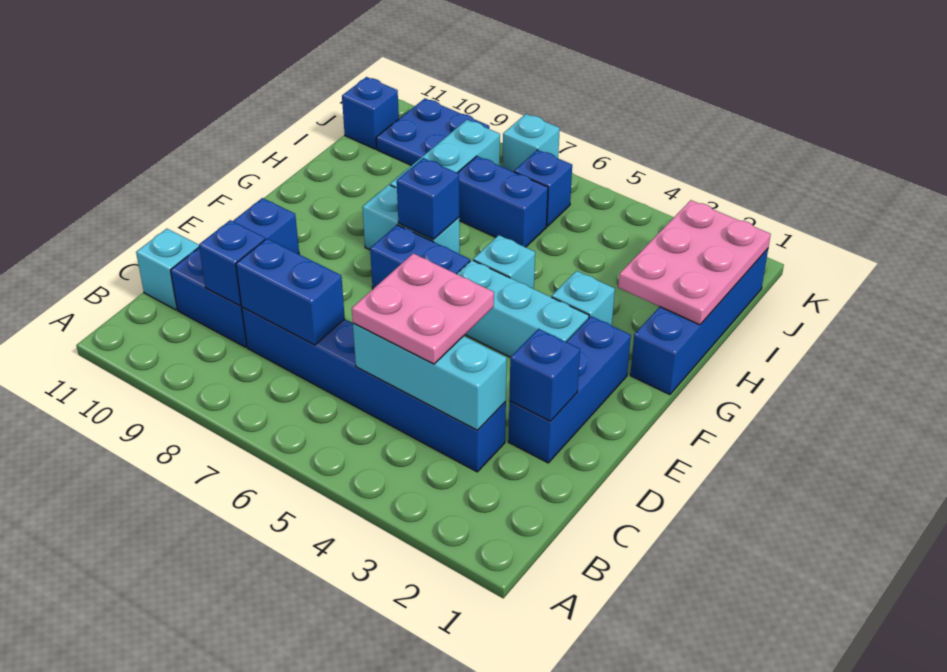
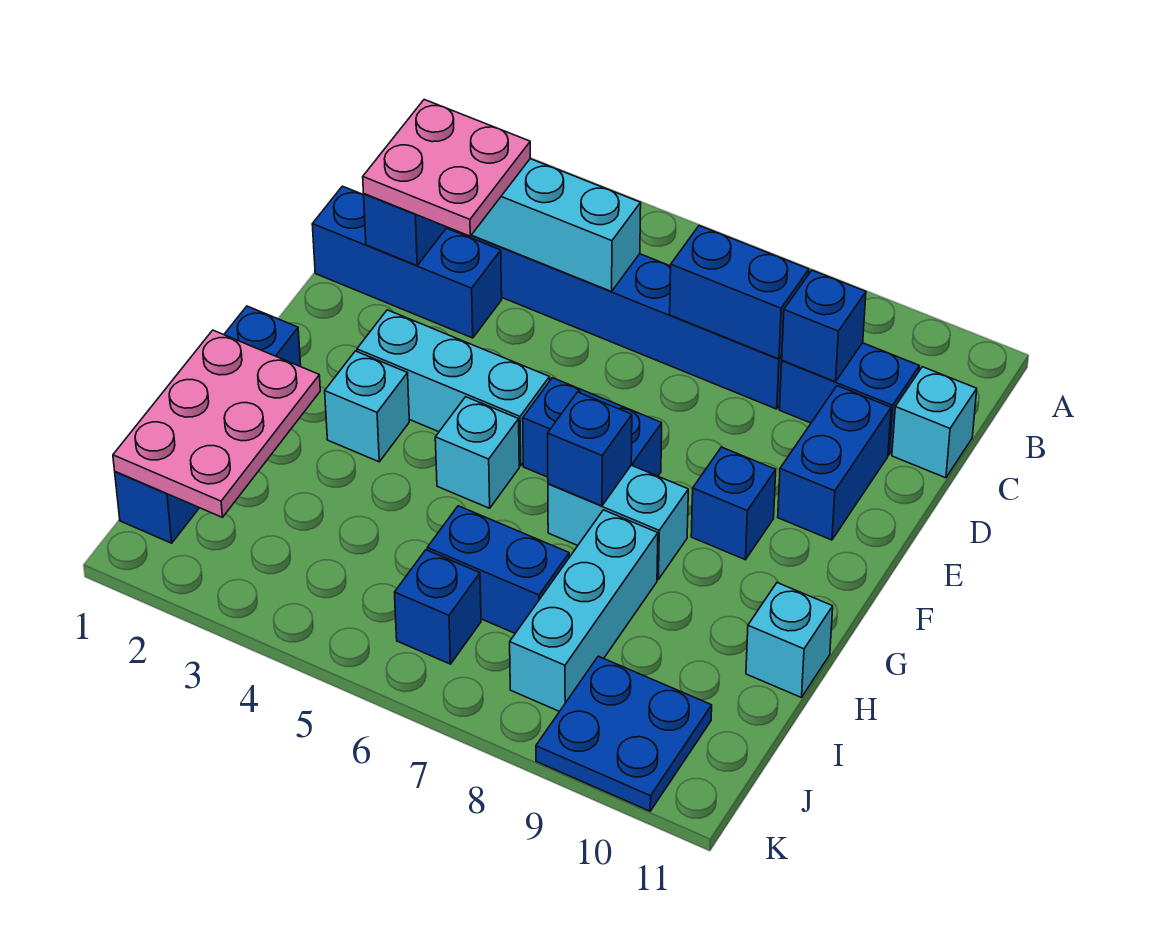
pink plate C4:D5 level 3 -> pink plate C2:D3 level 3
blue brick D2:F2 level 1 -> blue brick D1:D3 level 1
blue brick J11 level 1 -> blue brick F9 level 1
cyan brick K7 level 1 -> cyan brick H11 level 1

